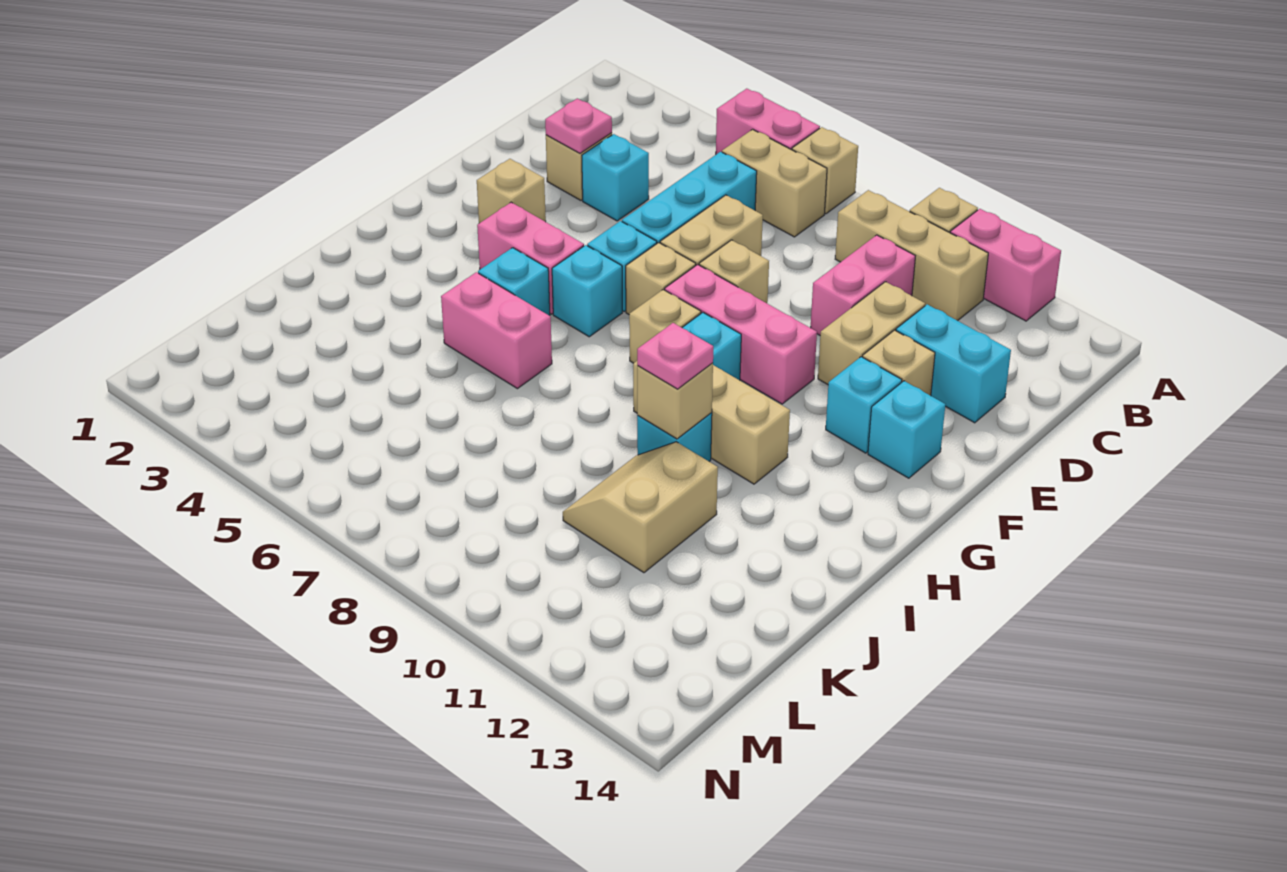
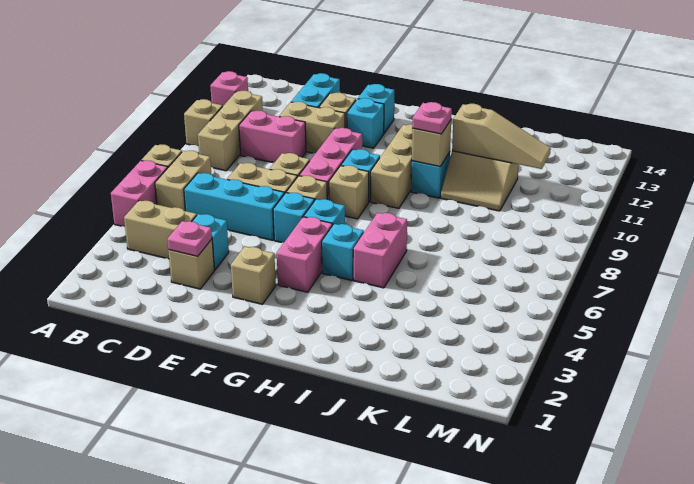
pink brick A11:A12 level 1 -> pink brick A12 level 1
none -> tan brick B4:C4 level 1
none -> tan slope J11:L11 level 2 top J

